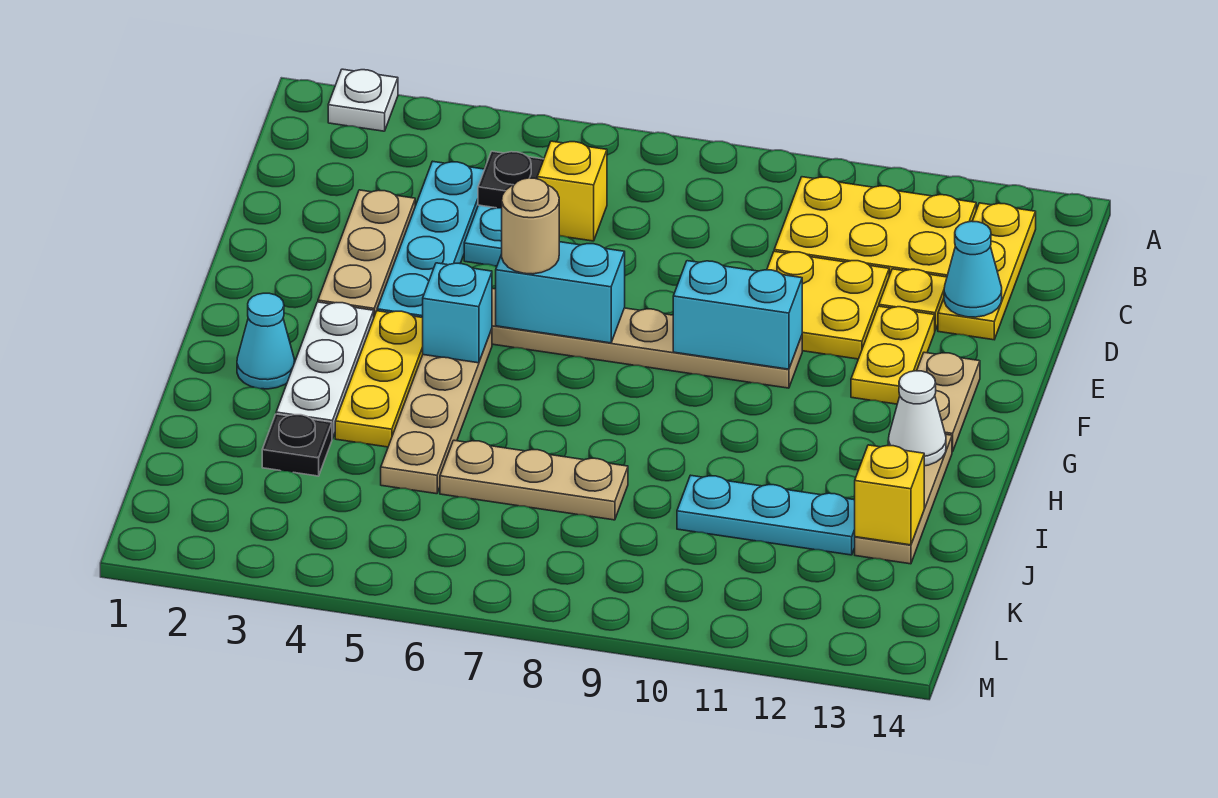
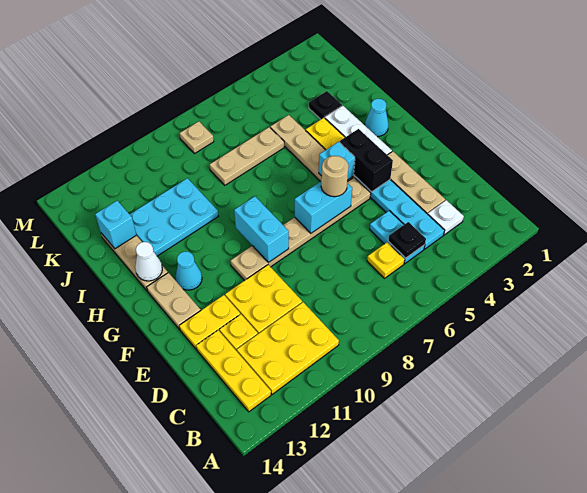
white plate A2 level 1 -> white plate C3 level 1
yellow brick C6 level 1 -> yellow plate C6 level 1
cyan cone D13 level 2 -> cyan cone G12 level 1
yellow plate E12:F12 level 1 -> yellow plate E12:E13 level 1
none -> black brick F4:G4 level 2
cyan brick F9:F10 level 2 -> cyan brick F9:G9 level 2
cyan plate J10:J12 level 1 -> cyan plate I10:J12 level 1
yellow brick J13 level 2 -> cyan brick J13 level 2
none -> tan plate L8 level 1

